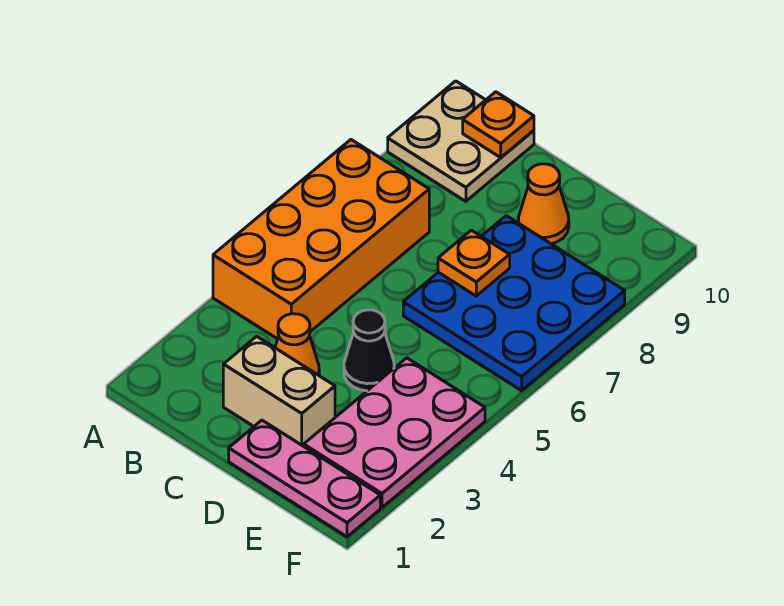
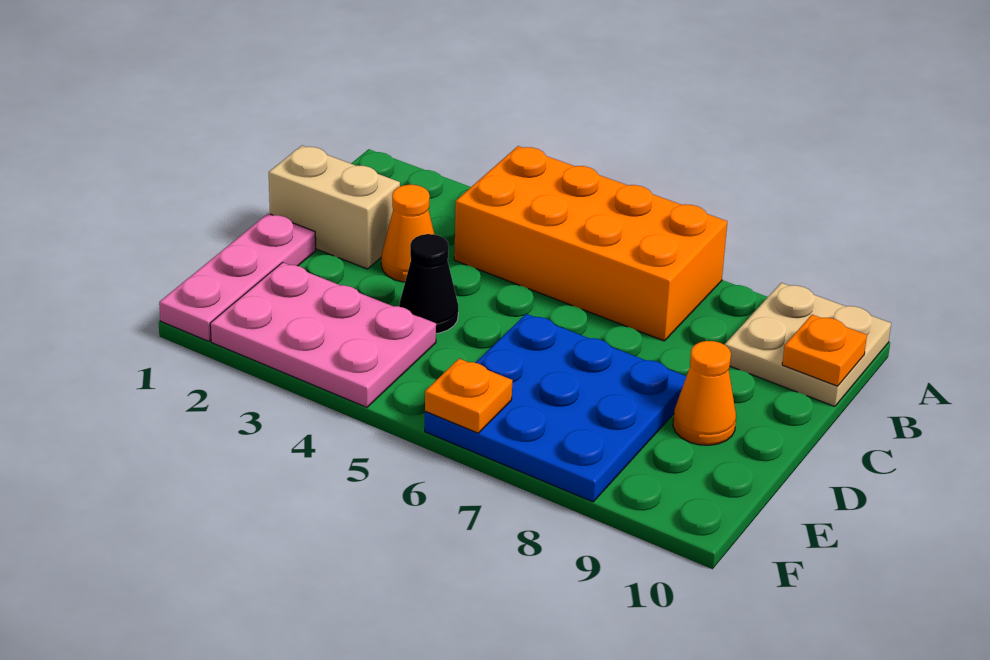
tan brick C2:D2 level 1 -> tan brick C1:C2 level 1
orange plate D7 level 2 -> orange plate F6 level 2

